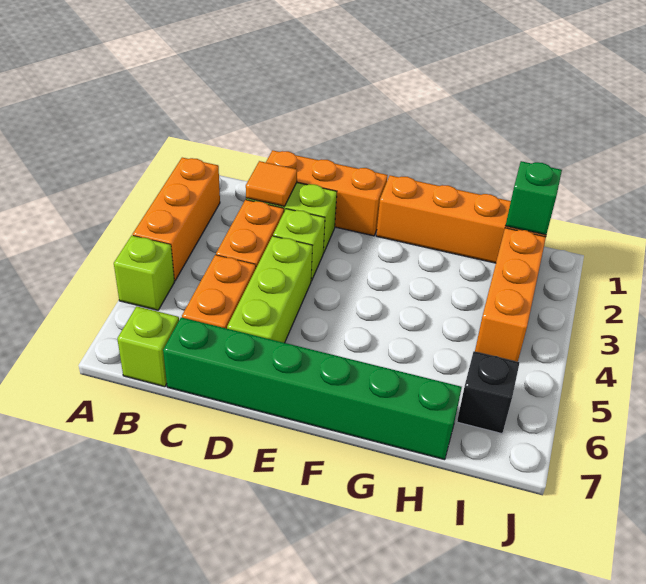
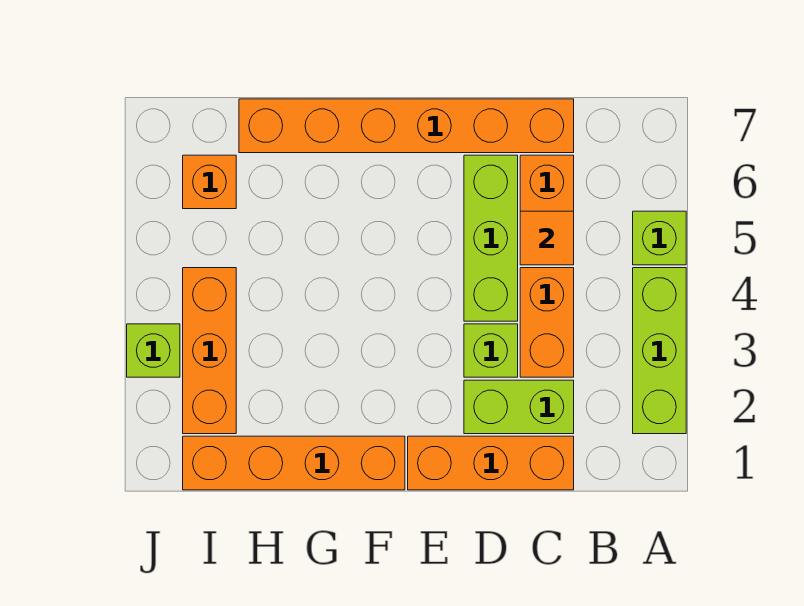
orange brick A2:A4 level 1 -> lime brick A2:A4 level 1
lime brick B7 level 1 -> lime brick J3 level 1
orange tile C2 level 2 -> orange tile C5 level 2
green brick C7:H7 level 1 -> orange brick C7:H7 level 1
green brick I1 level 2 -> none
black brick I6 level 1 -> orange brick I6 level 1

